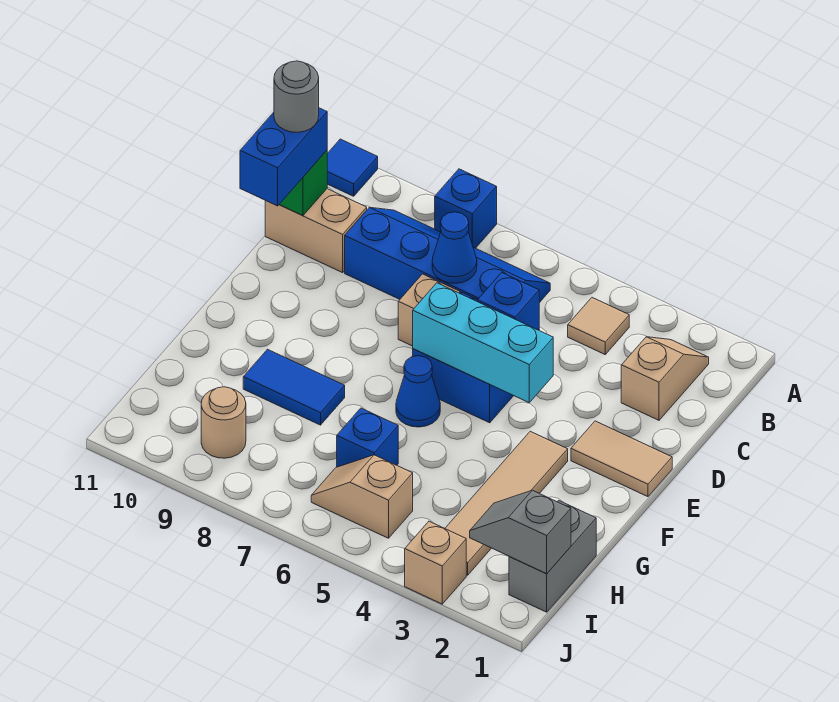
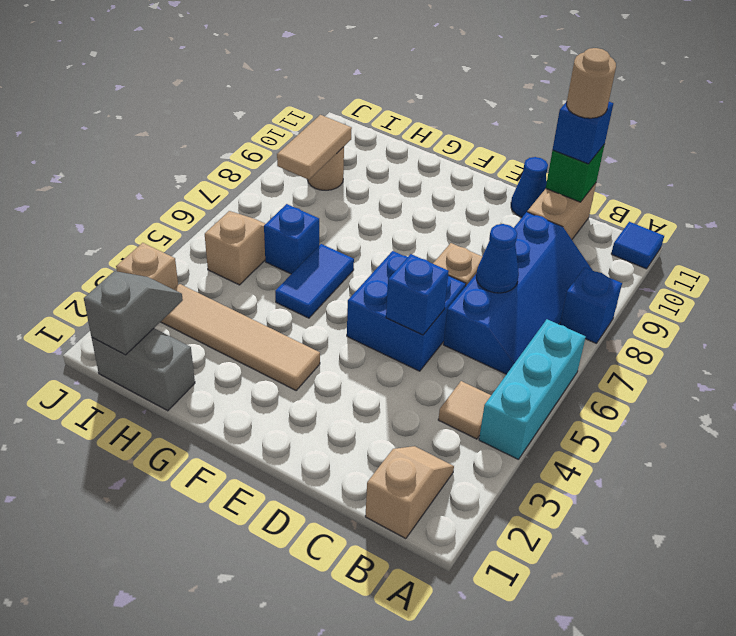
tan slope B2:C2 level 1 top C -> tan slope B1:B2 level 1 top 1
blue brick C11:D11 level 3 -> blue brick C11 level 3
grey round brick C11 level 4 -> tan round brick C11 level 4
tan tile E1:E2 level 1 -> tan tile I8:I9 level 2
cyan brick E4:E6 level 2 -> cyan brick A4:A6 level 1
blue cone F6 level 1 -> blue cone D11 level 1
blue tile G8:G9 level 1 -> blue tile G5:G6 level 1

